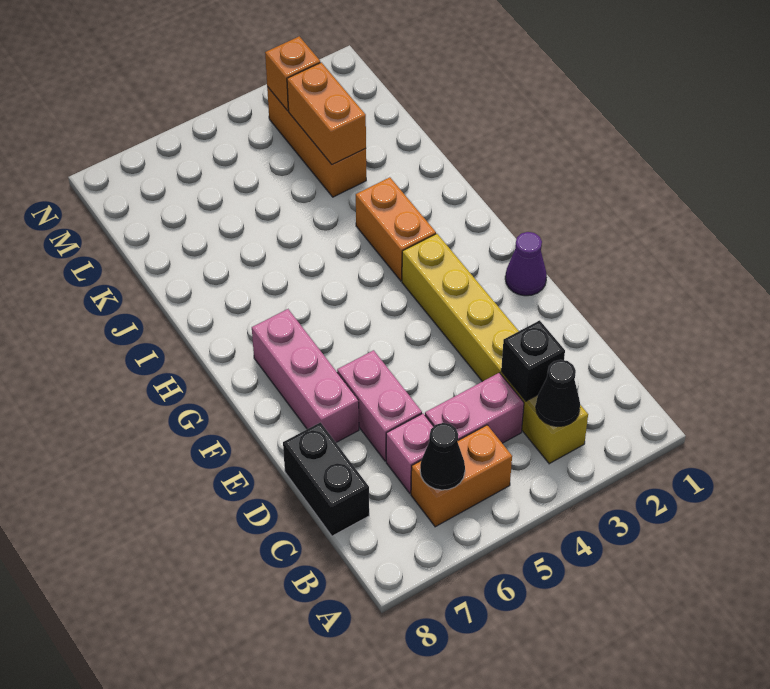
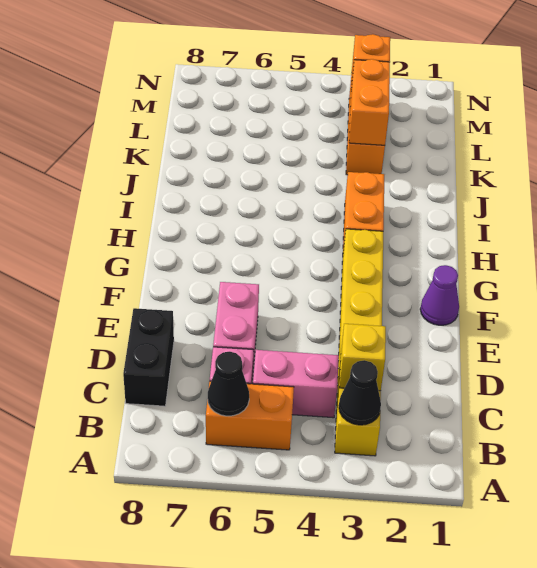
black brick C3 level 2 -> yellow brick C3 level 2
pink brick E7:G7 level 1 -> none

